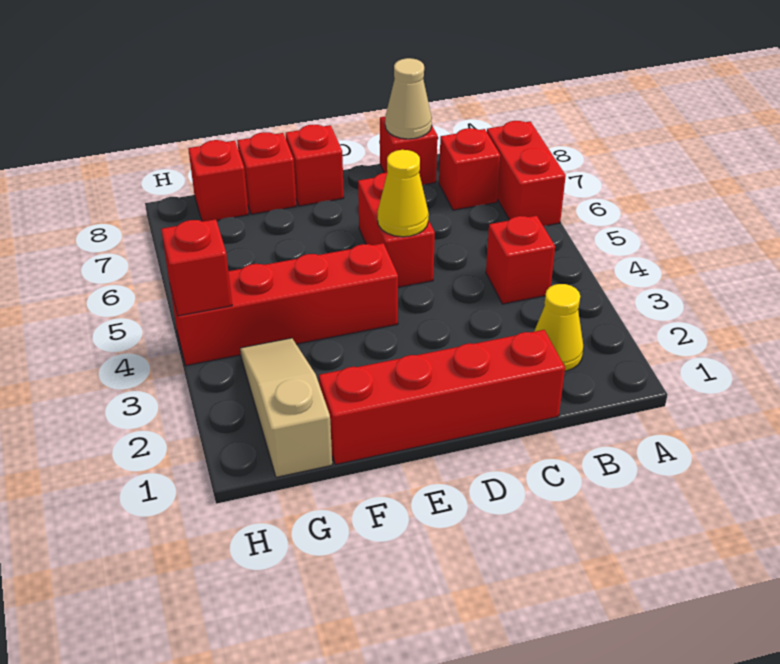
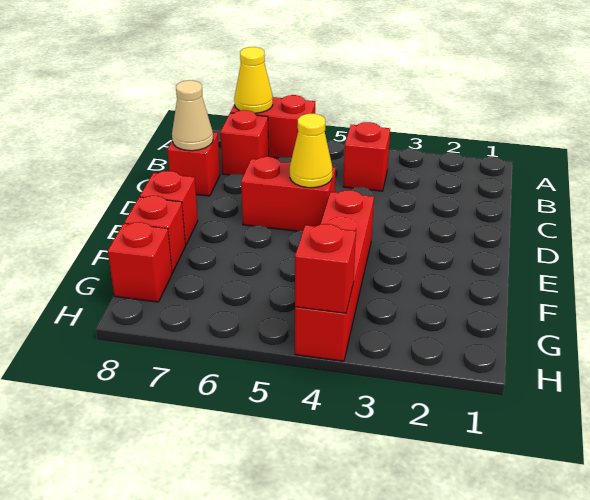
yellow cone B2 level 1 -> yellow cone A7 level 2
red brick C1:F1 level 1 -> none
tan slope G1:G3 level 1 top 1 -> none

